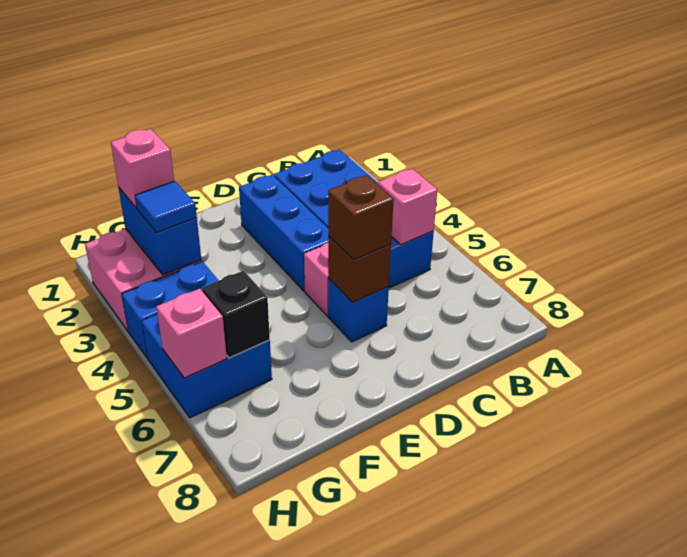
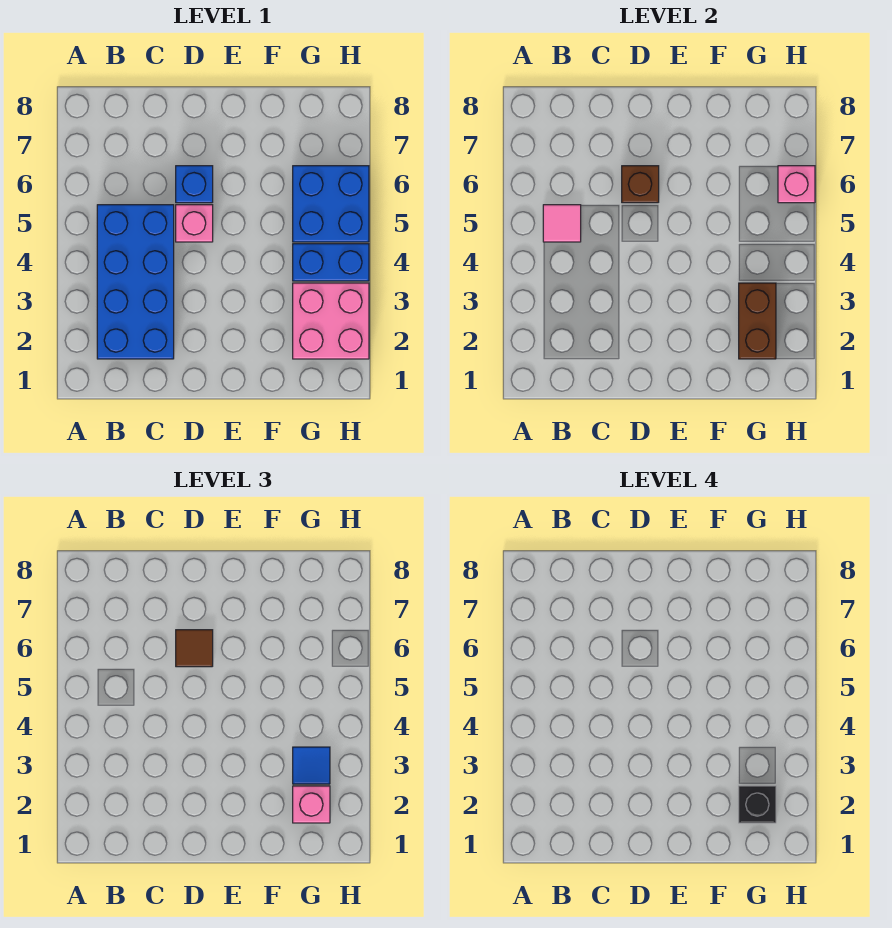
pink brick B5 level 2 -> pink tile B5 level 2
blue brick D2:D4 level 1 -> none
brown brick D6 level 3 -> brown tile D6 level 3
blue brick G2:G3 level 2 -> brown brick G2:G3 level 2
black brick G6 level 2 -> black brick G2 level 4

